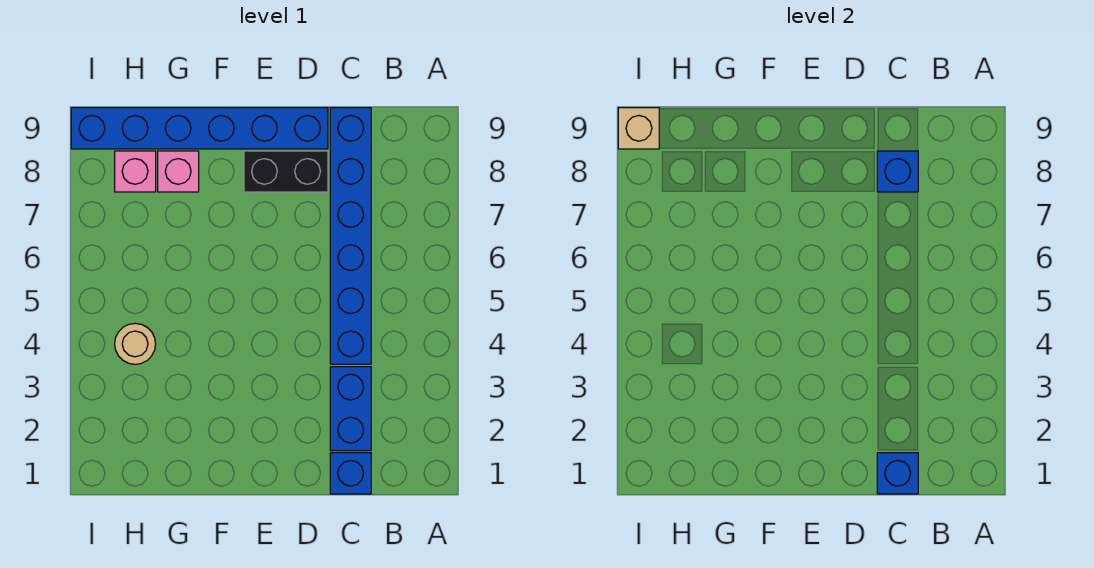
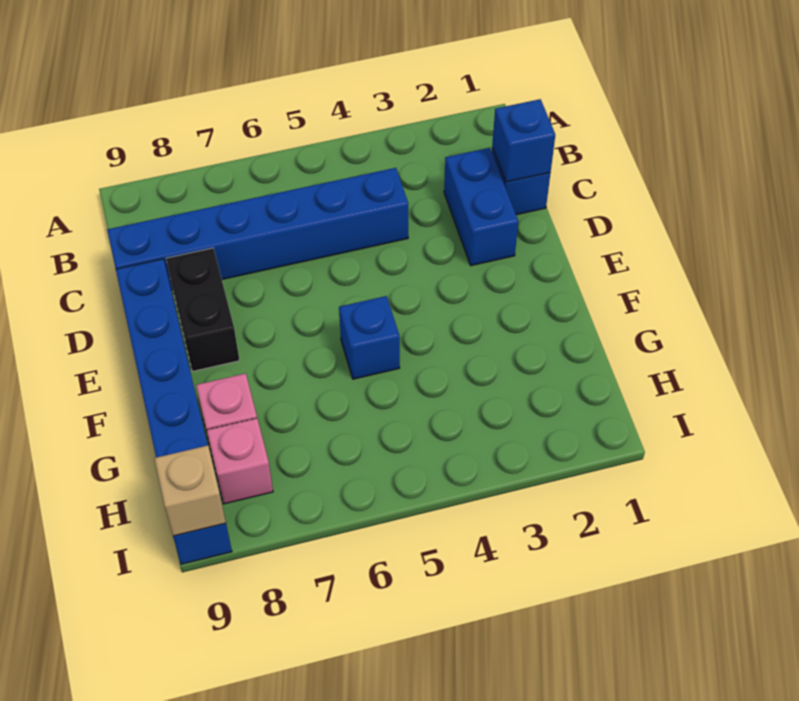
blue brick C2:C3 level 1 -> blue brick C2:D2 level 1
blue brick C8 level 2 -> blue brick F5 level 1
tan round brick H4 level 1 -> none

